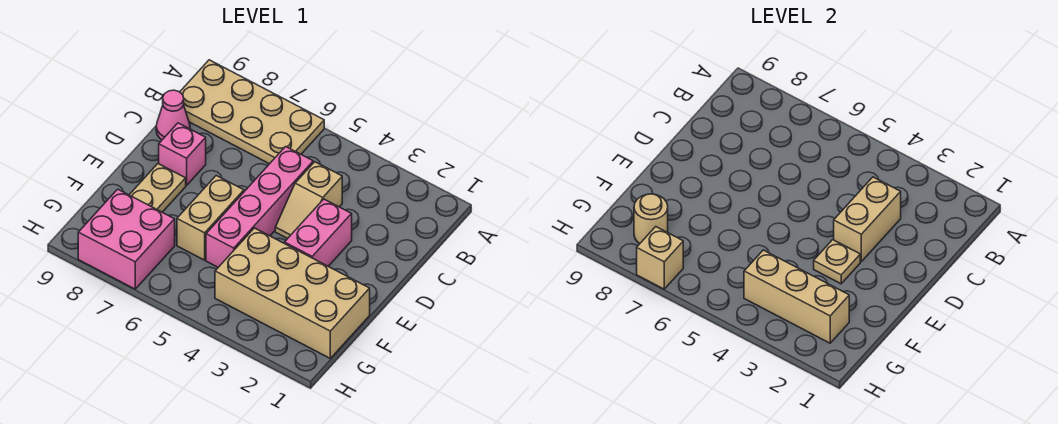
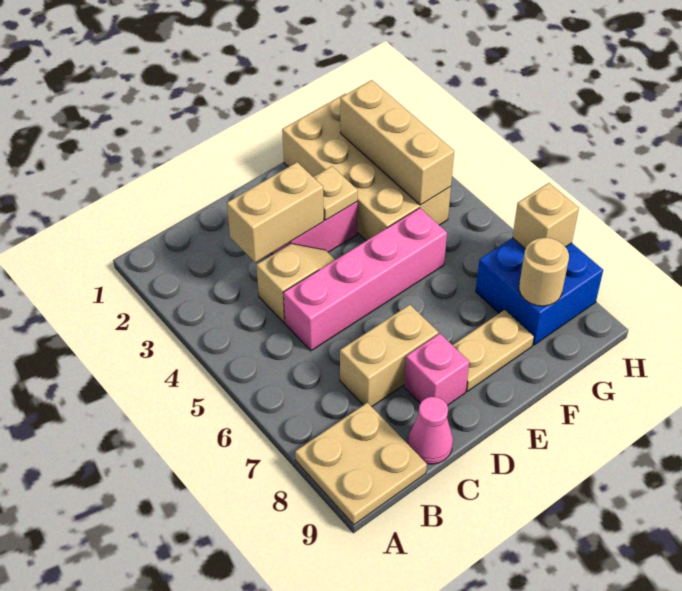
tan plate A6:B9 level 1 -> tan plate A8:B9 level 1
tan brick E6:F6 level 1 -> tan brick C7:D7 level 1
pink brick G7:H8 level 1 -> blue brick G7:H8 level 1

